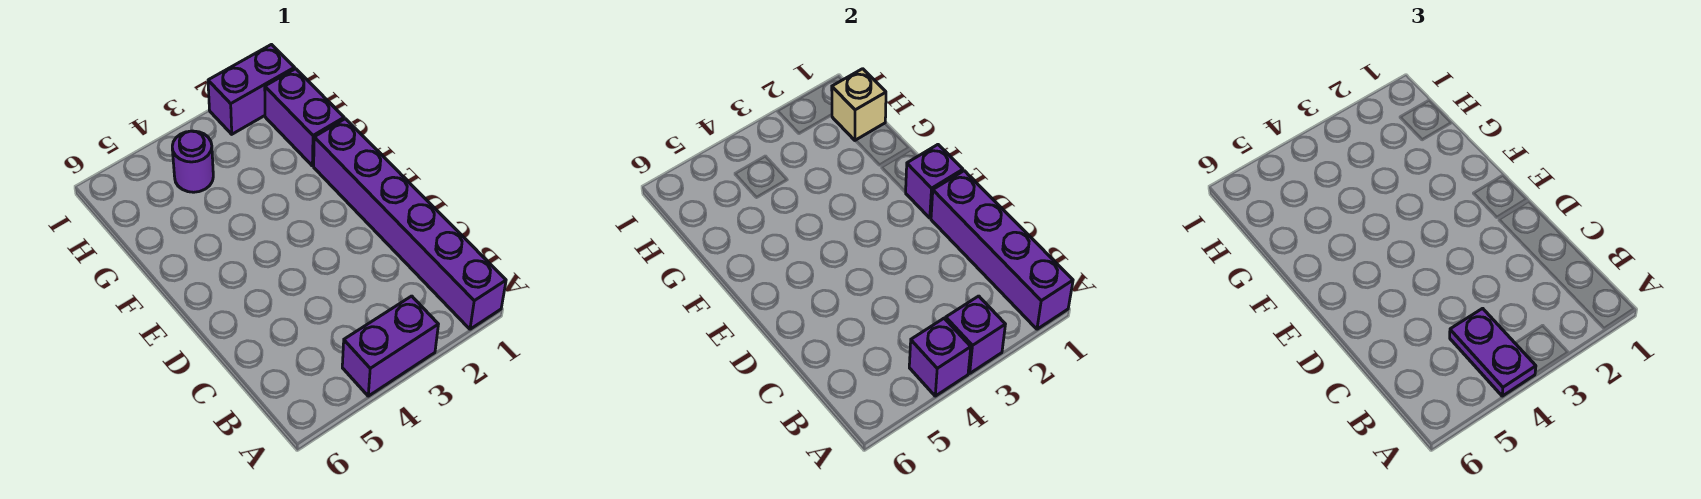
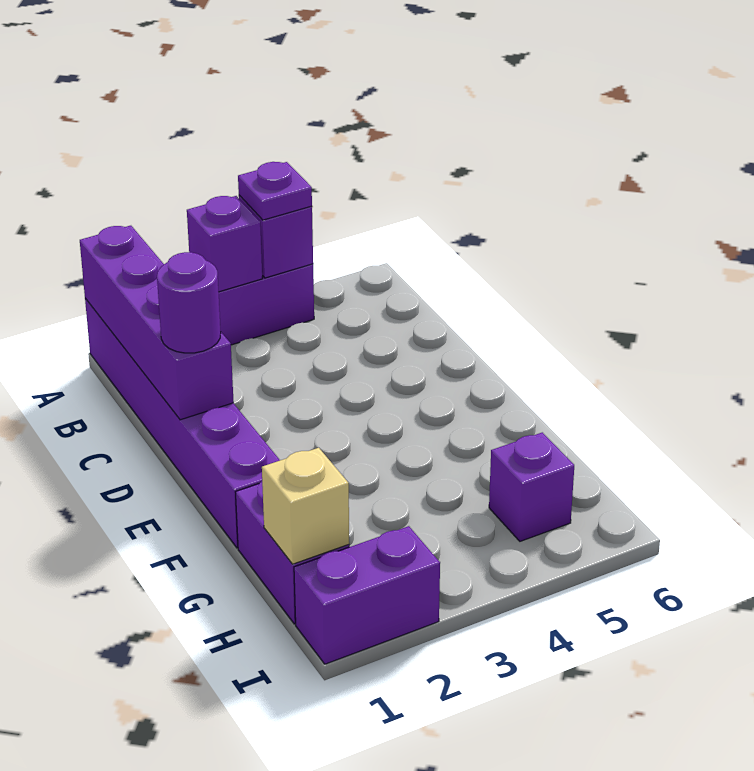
purple plate A4:B4 level 3 -> purple plate A4 level 3
purple brick E1 level 2 -> purple brick H5 level 1
purple round brick H4 level 1 -> purple round brick D1 level 3

